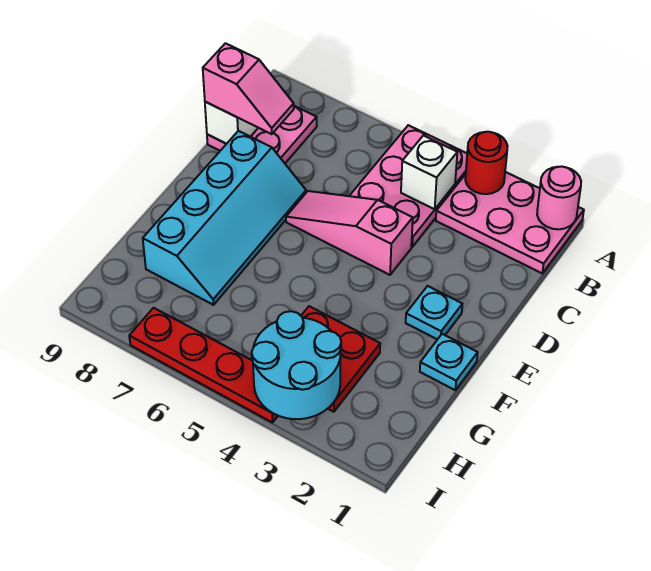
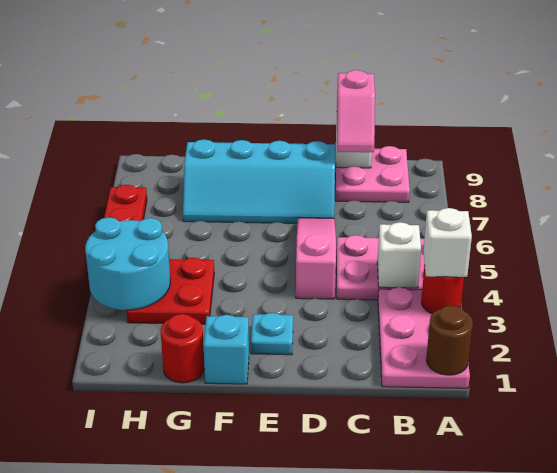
pink round brick A1 level 2 -> brown round brick A1 level 2
none -> white brick A3 level 3
cyan plate F1 level 1 -> cyan brick F1 level 1
none -> red round brick G1 level 1

